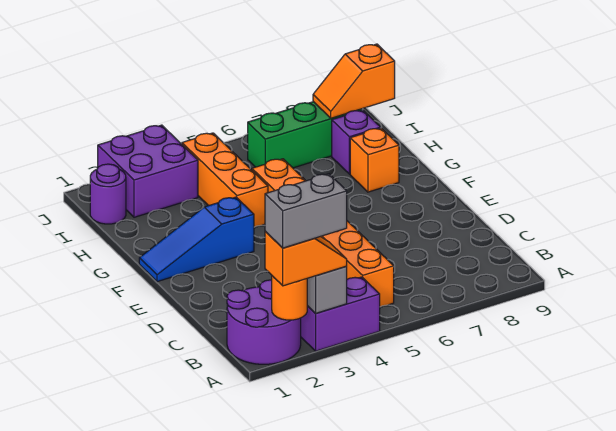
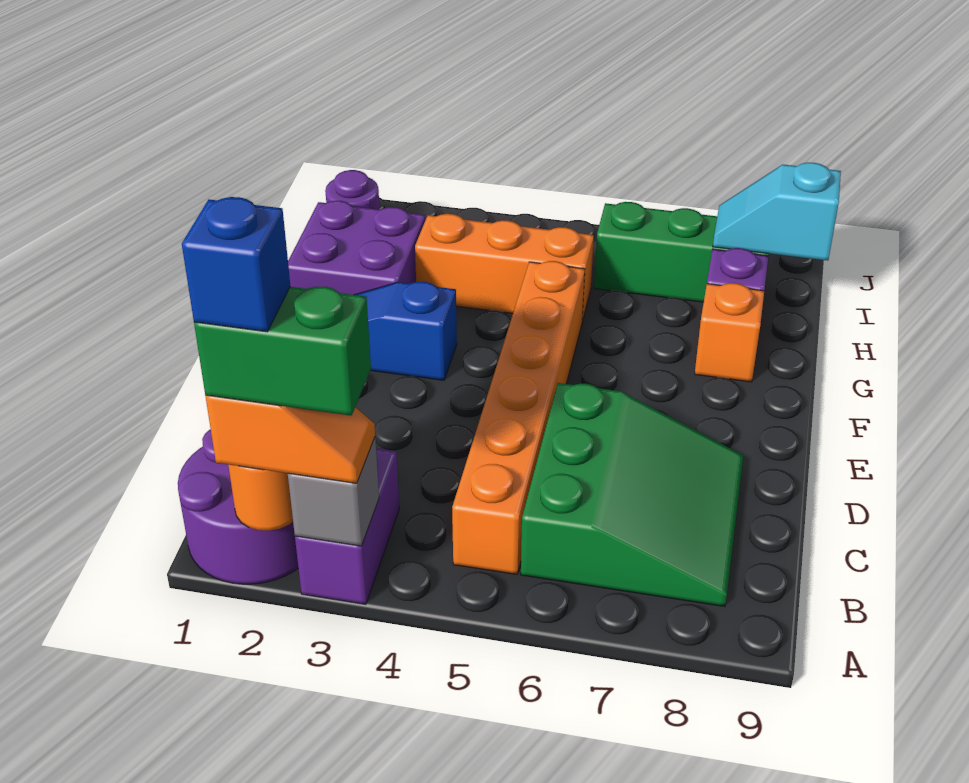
grey brick A2:A3 level 4 -> green brick A2:A3 level 4
none -> blue brick A2 level 5
purple brick A3:A4 level 1 -> purple brick A3:B3 level 1
none -> green slope B6:D8 level 1 top 6
orange brick G4:I4 level 1 -> orange brick H3:H5 level 1
purple brick I2:J3 level 1 -> purple brick G1:H2 level 1
orange slope I8:I9 level 2 top 9 -> cyan slope I8:I9 level 2 top 9

